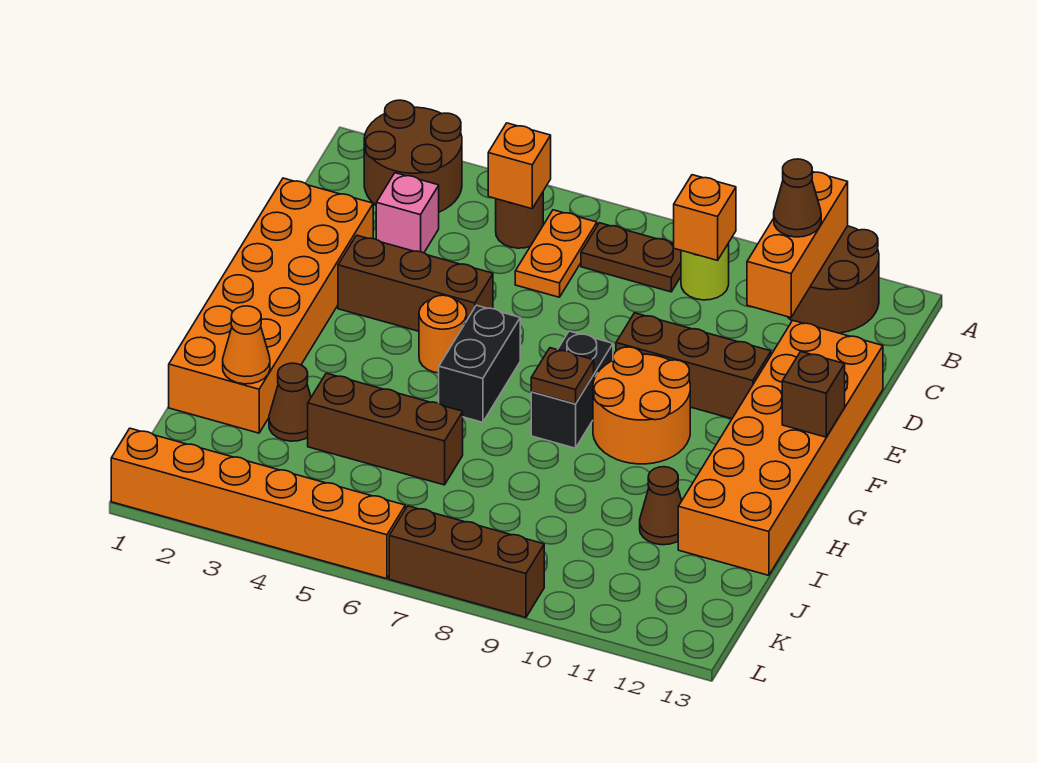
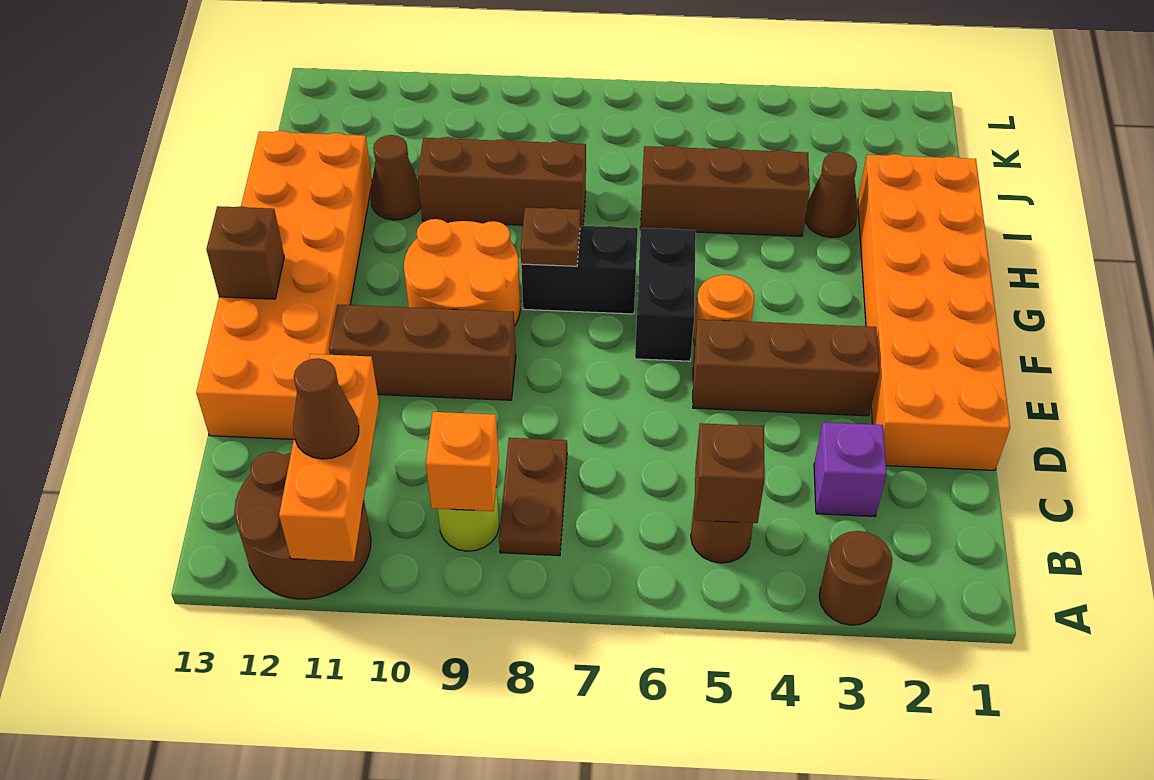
brown round brick A2:B3 level 1 -> brown round brick A3 level 1
orange brick B5 level 2 -> brown brick B5 level 2
orange plate B6:C6 level 1 -> none
brown plate B7:B8 level 1 -> brown plate B8:C8 level 1
pink brick C3 level 1 -> purple brick C3 level 1
black brick F8:G8 level 1 -> black brick G7:G8 level 1
orange cone I2 level 2 -> none
orange brick L1:L6 level 1 -> none
brown brick L7:L9 level 1 -> brown brick I8:I10 level 1

